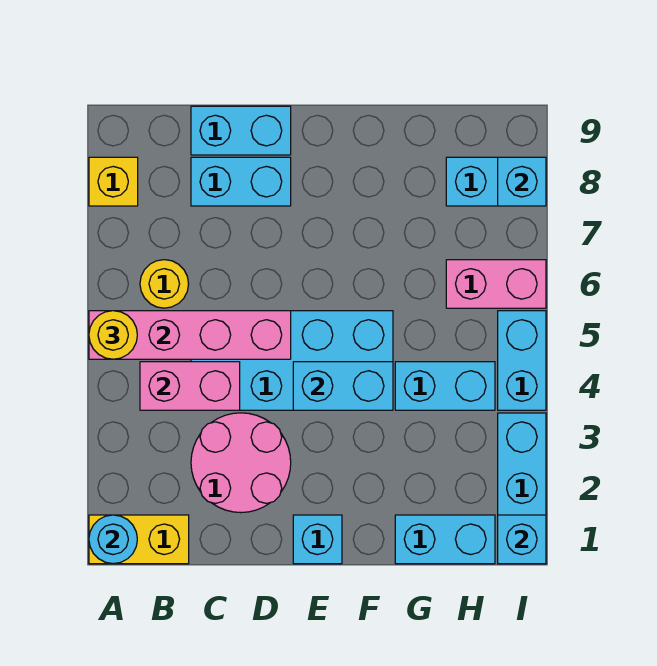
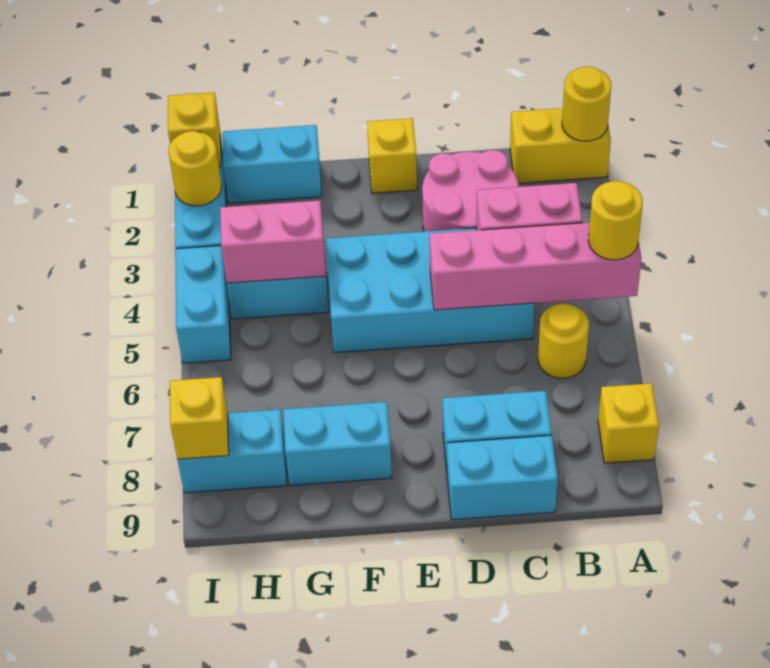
cyan round brick A1 level 2 -> yellow round brick A1 level 2
cyan brick E1 level 1 -> yellow brick E1 level 1
cyan brick E4:F4 level 2 -> cyan brick F8:G8 level 1
pink brick H6:I6 level 1 -> pink brick G4:H4 level 2
cyan brick I1 level 2 -> yellow brick I1 level 2
none -> yellow round brick I2 level 2
cyan brick I8 level 2 -> yellow brick I8 level 2

